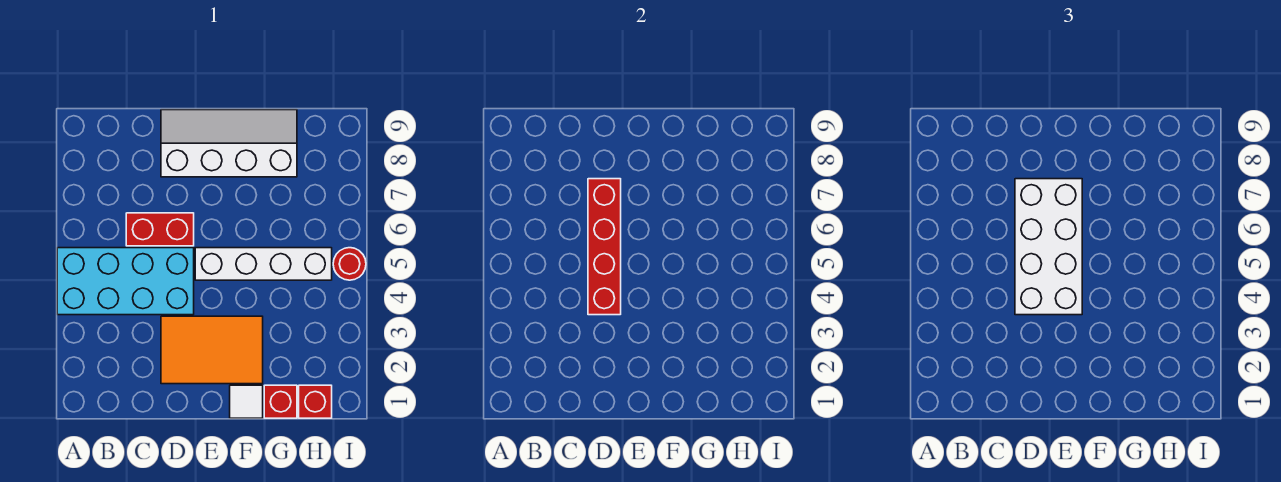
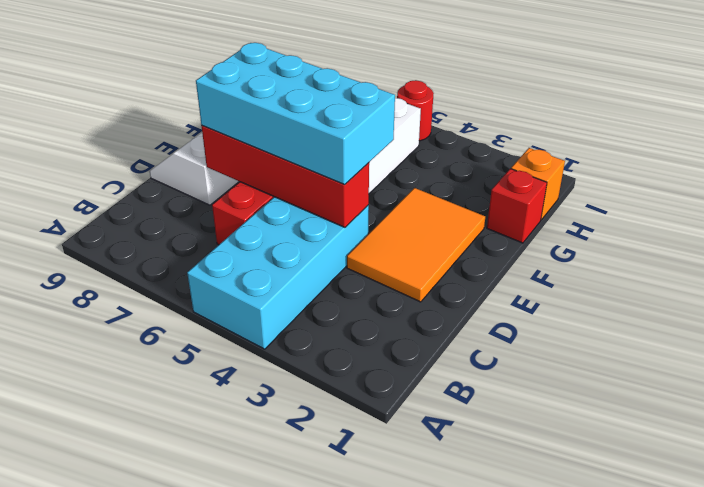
white brick D4:E7 level 3 -> cyan brick D4:E7 level 3
white tile F1 level 1 -> none
red brick H1 level 1 -> orange brick H1 level 1

